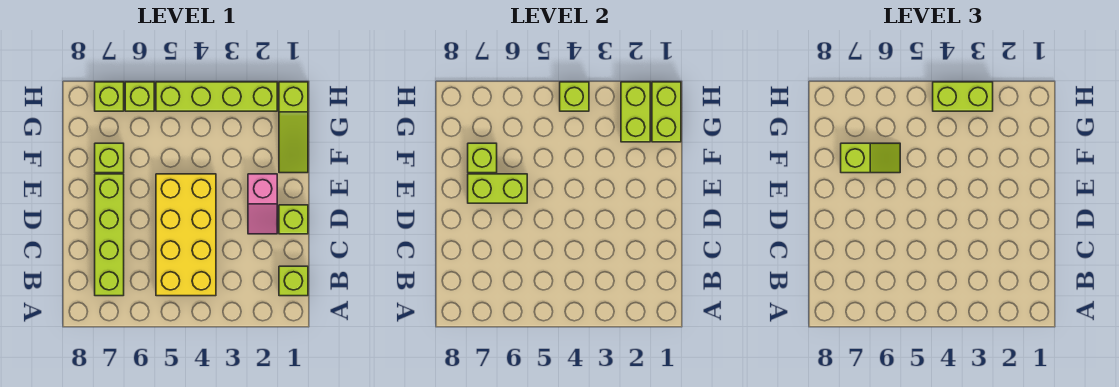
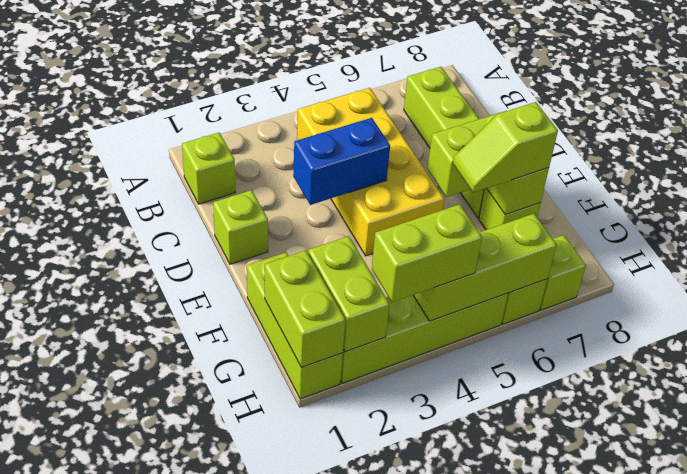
pink slope D2:E2 level 1 top E -> none
none -> blue brick D3:D4 level 2
lime slope F1:H1 level 1 top H -> lime brick F1:H1 level 1
lime brick H4 level 2 -> lime brick H4:H6 level 2

